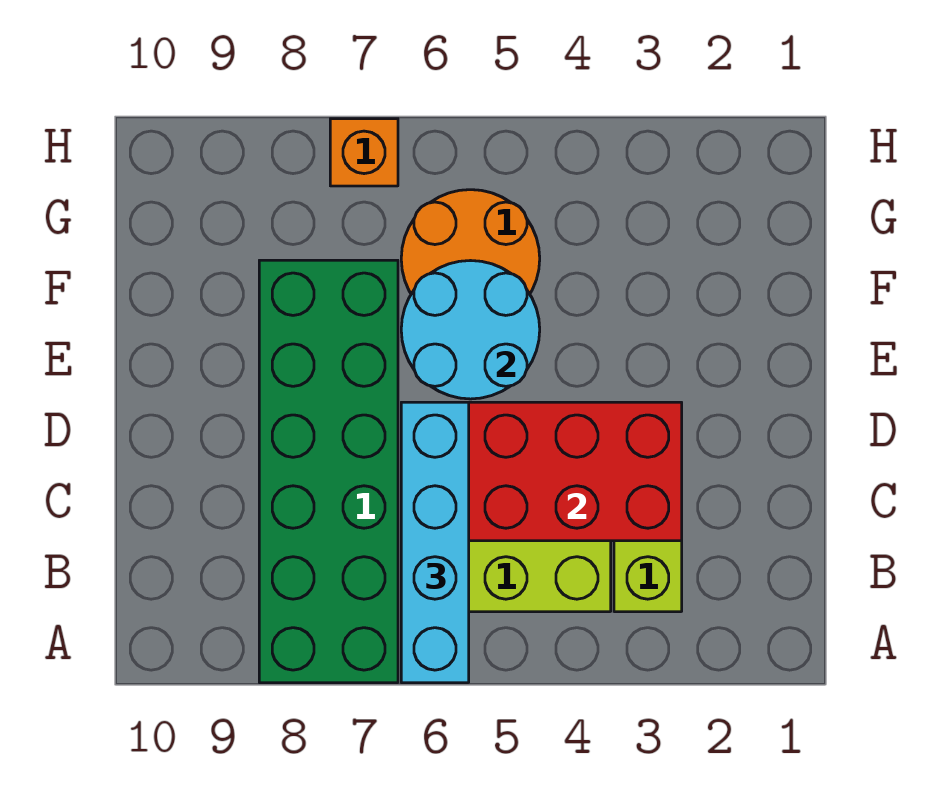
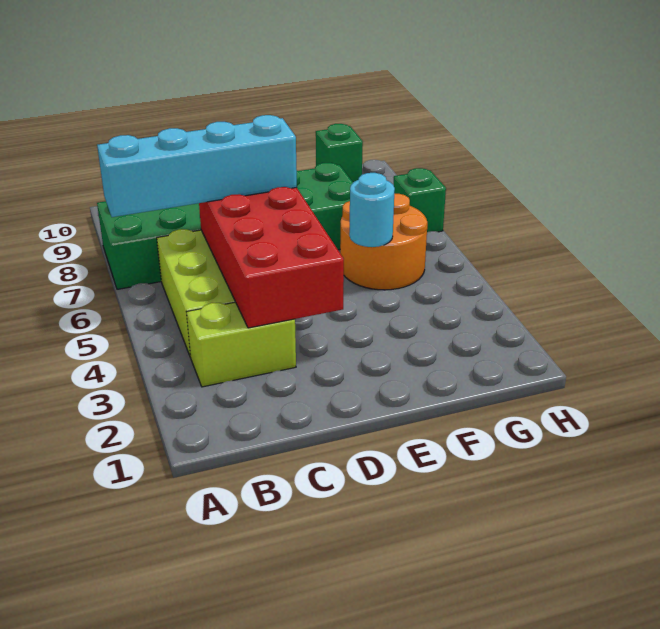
cyan round brick E5:F6 level 2 -> cyan round brick F5 level 2
none -> green brick G10 level 1
orange brick H7 level 1 -> green brick H7 level 1

